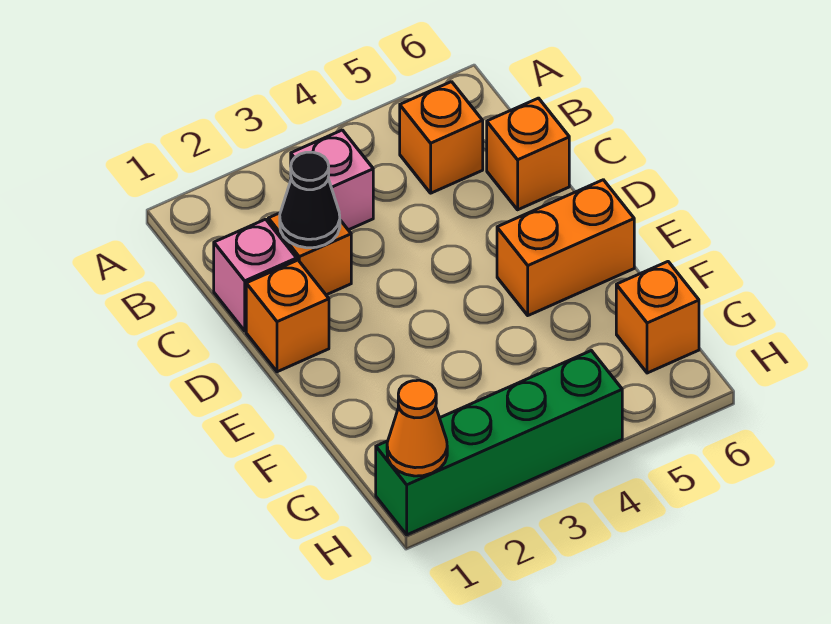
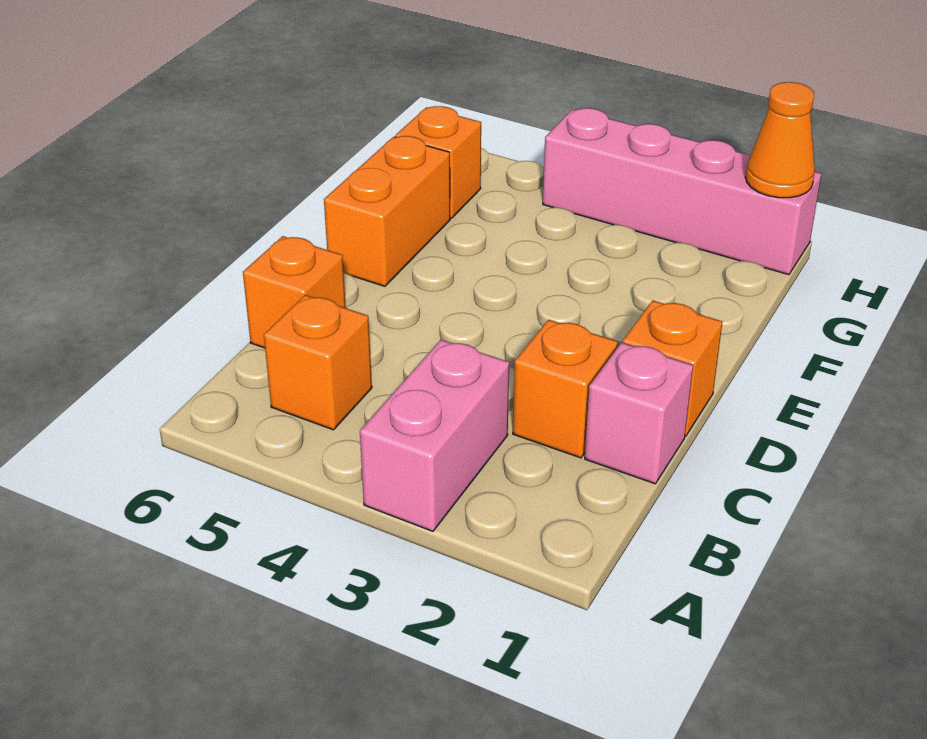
pink brick B3 level 1 -> pink brick A3:B3 level 1
black cone C2 level 2 -> none
orange brick E5:E6 level 1 -> orange brick E6:F6 level 1
green brick H1:H4 level 1 -> pink brick H1:H4 level 1

